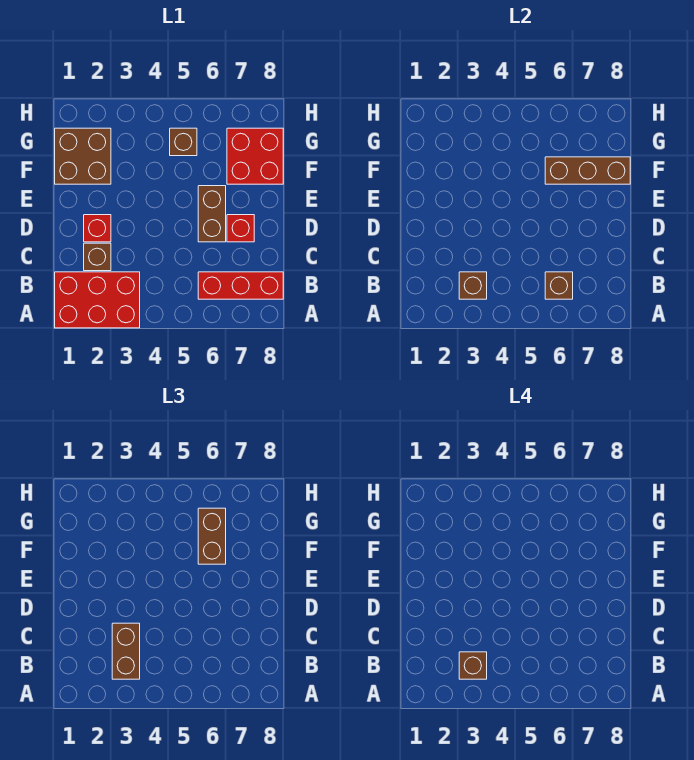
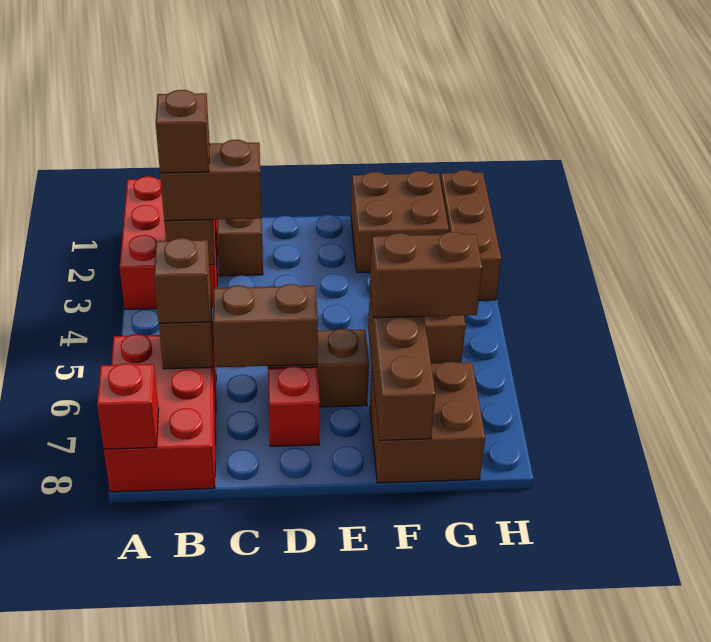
red brick B6:B8 level 1 -> red brick A6:B8 level 1
none -> brown brick B6 level 3
none -> brown brick C6:D6 level 2
red brick D2 level 1 -> red brick A8 level 2
red brick F7:G8 level 1 -> brown brick F7:G8 level 1
none -> brown brick H1:H3 level 1

